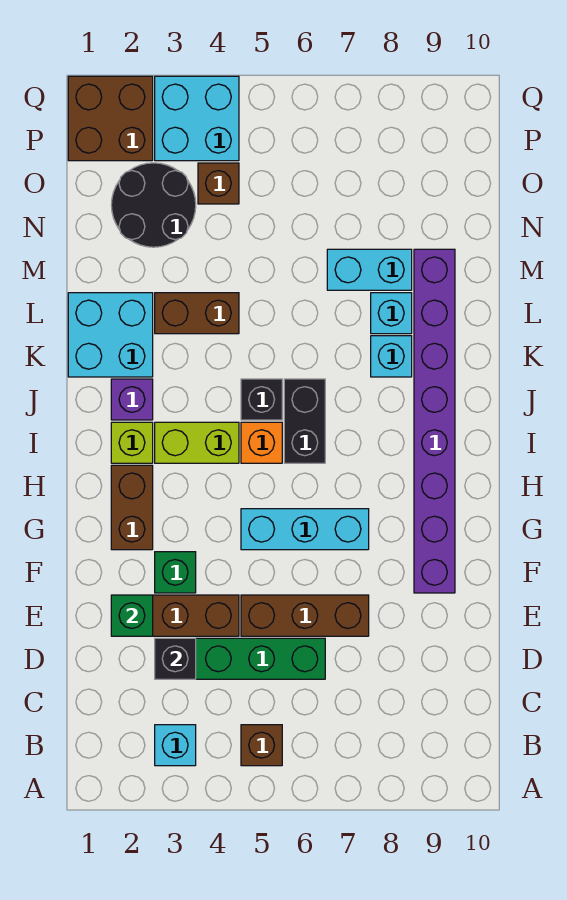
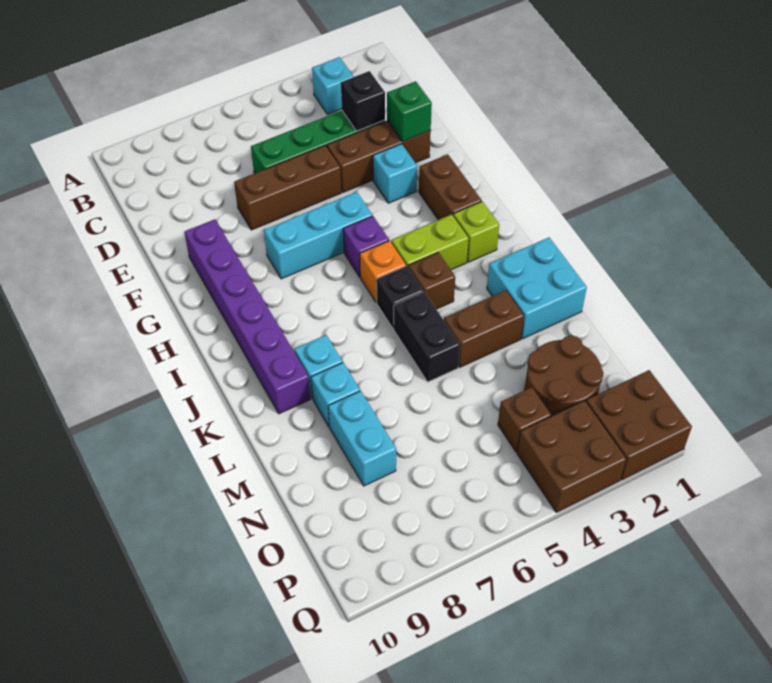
brown brick B5 level 1 -> brown brick J4 level 1
green brick F3 level 1 -> cyan brick F3 level 1
purple brick F9:M9 level 1 -> purple brick F9:K9 level 1
black brick I6:J6 level 1 -> black brick K5:L5 level 1
purple brick J2 level 1 -> purple brick H5 level 1
cyan brick M7:M8 level 1 -> cyan brick M8:N8 level 1
black round brick N2:O3 level 1 -> brown round brick N2:O3 level 1
cyan brick P3:Q4 level 1 -> brown brick P3:Q4 level 1

